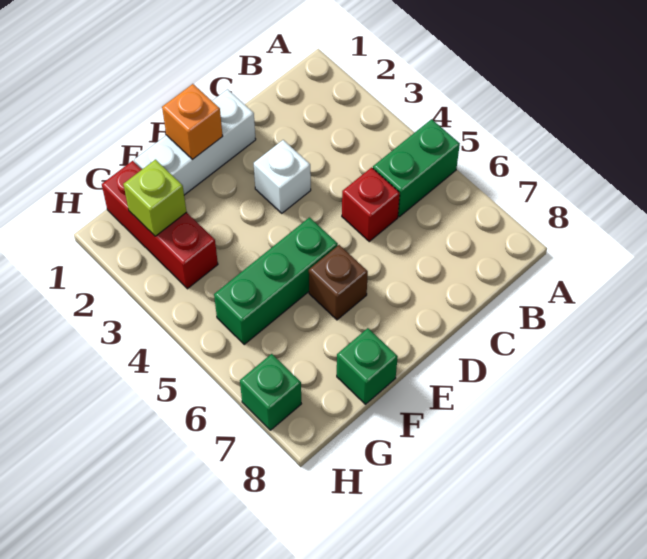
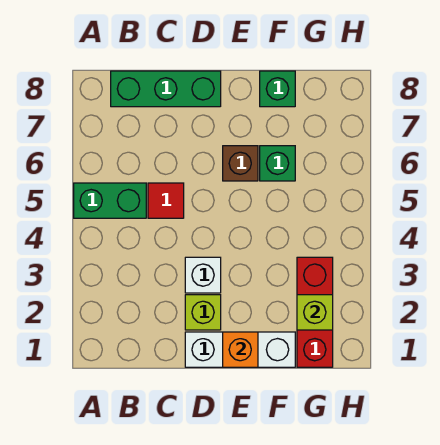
red brick C5 level 1 -> red tile C5 level 1
none -> lime brick D2 level 1
green brick E5:G5 level 1 -> green brick B8:D8 level 1
green brick H7 level 1 -> green brick F6 level 1

